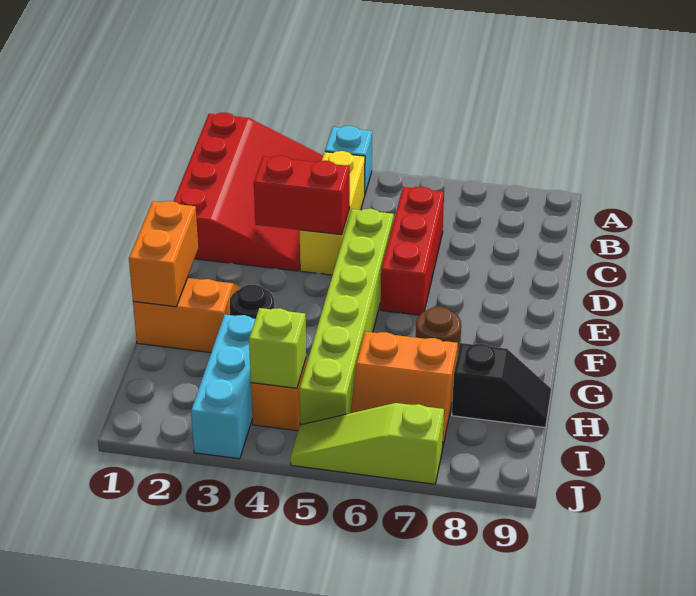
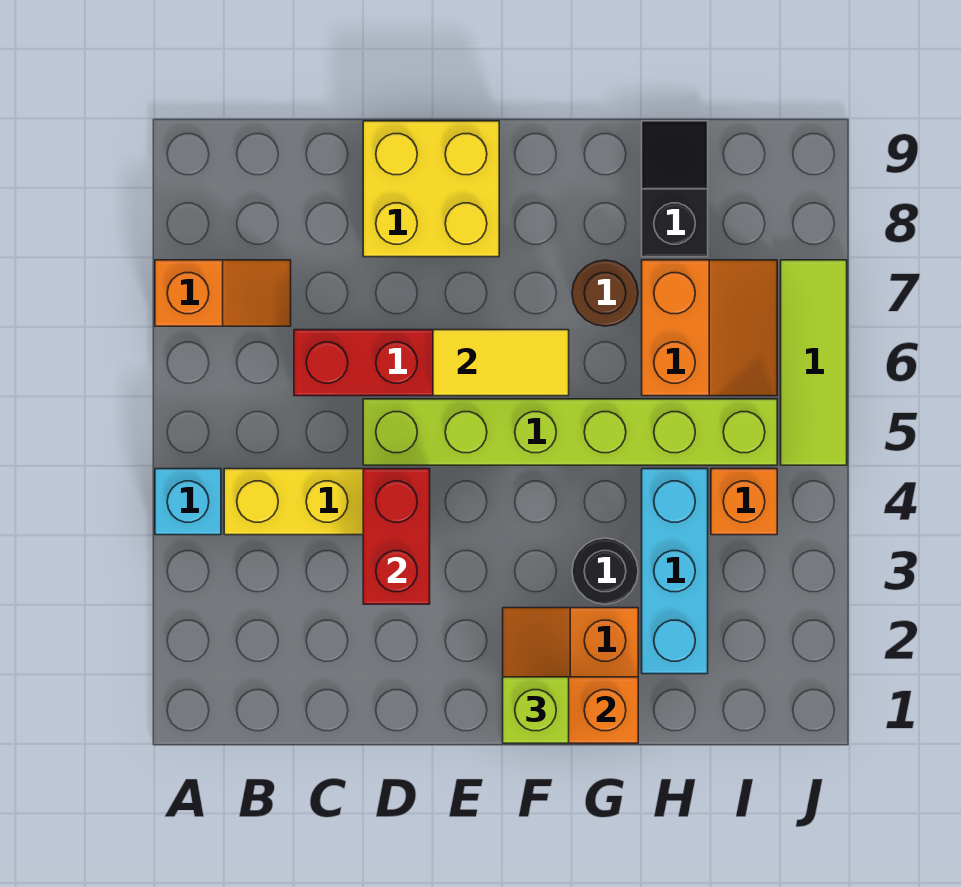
red slope A1:D3 level 1 top 1 -> none
none -> orange slope A7:B7 level 1 top A
none -> yellow brick D8:E9 level 1
none -> yellow tile E6:F6 level 2
cyan brick H3:J3 level 1 -> cyan brick H2:H4 level 1
lime brick I4 level 2 -> lime brick F1 level 3
lime slope J5:J7 level 1 top 7 -> lime tile J5:J7 level 1

